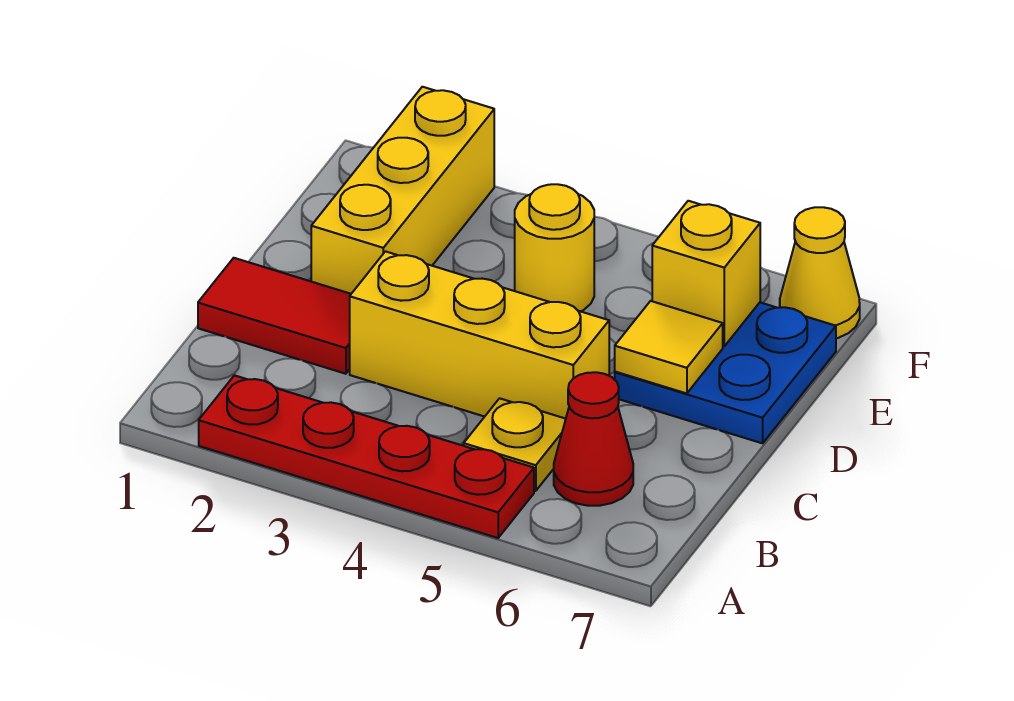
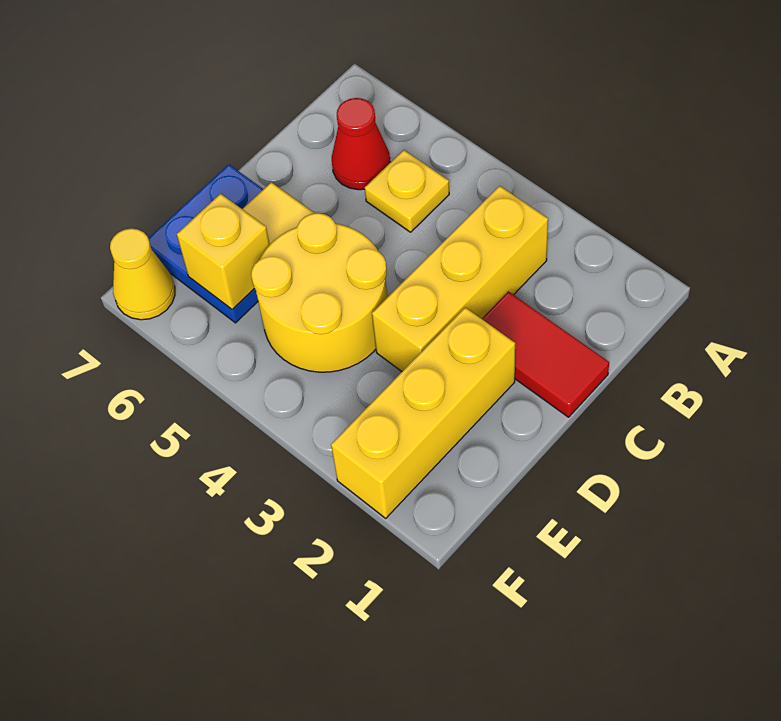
red plate A2:A5 level 1 -> none
yellow brick C3:C5 level 1 -> yellow brick B3:D3 level 1
yellow round brick E4 level 1 -> yellow round brick D4:E5 level 1

